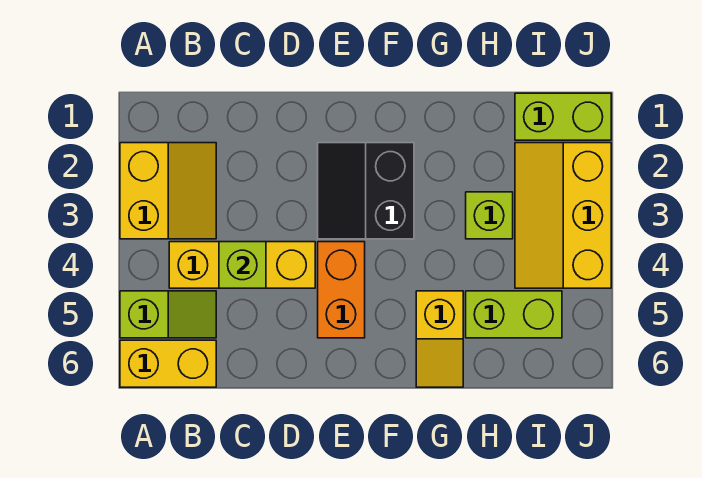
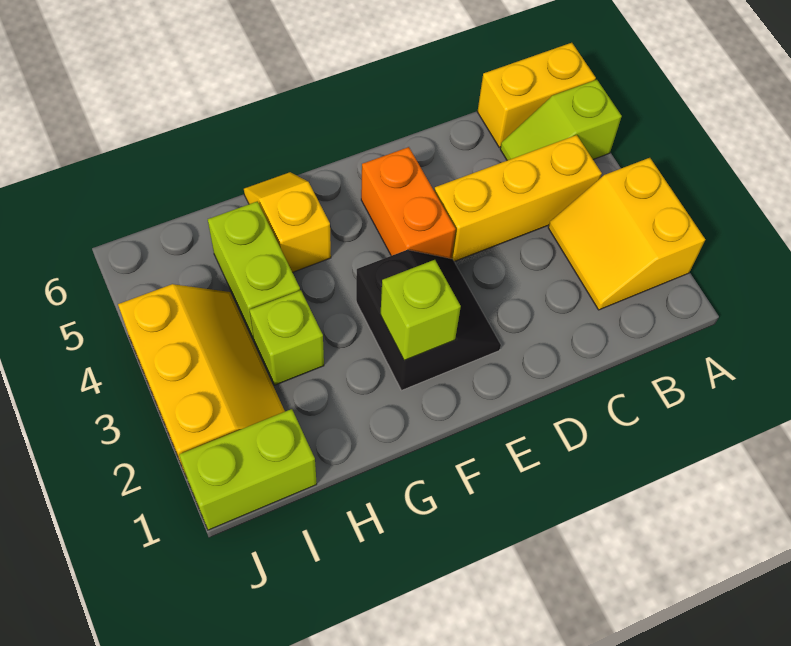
lime brick C4 level 2 -> lime brick F2 level 2
lime brick H5:I5 level 1 -> lime brick H4:H5 level 1

